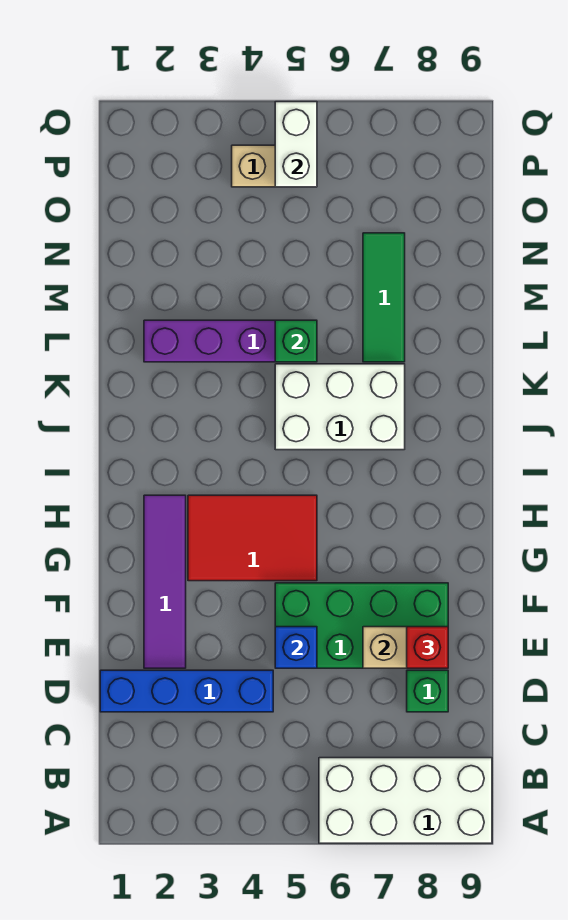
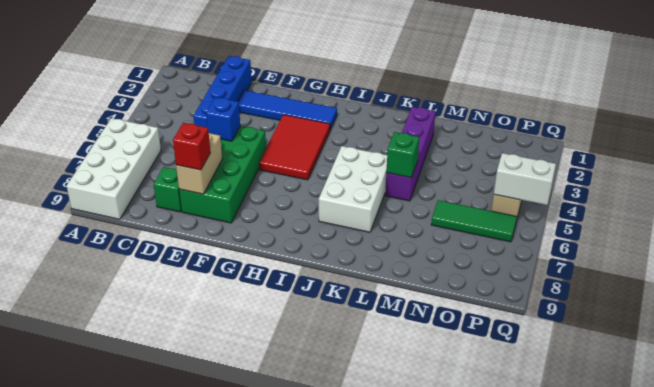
purple tile E2:H2 level 1 -> blue tile E2:H2 level 1
green tile L7:N7 level 1 -> green tile N6:P6 level 1

